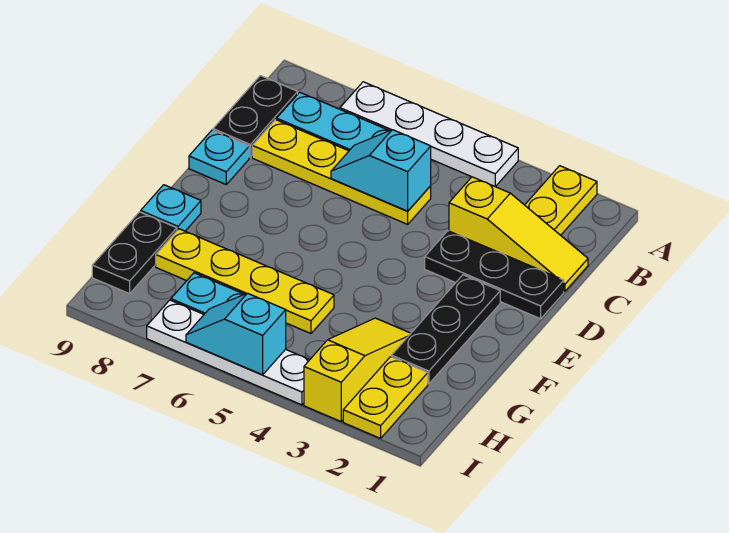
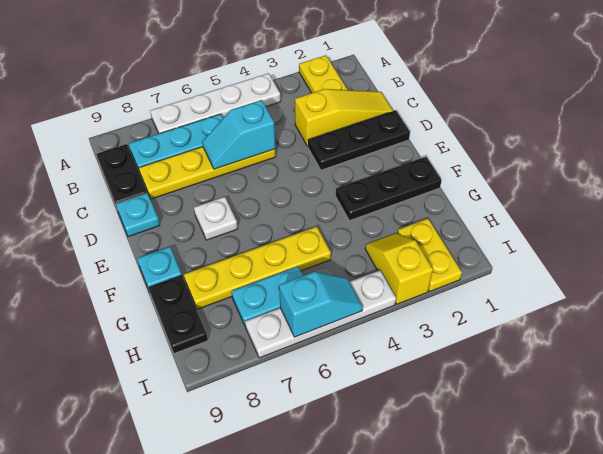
black plate E2:G2 level 1 -> black plate F1:F3 level 1
none -> white plate E7 level 1
yellow slope G3:I3 level 1 top I -> yellow slope H3:I3 level 1 top I
cyan slope I5:I6 level 2 top 5 -> cyan slope I5:I6 level 2 top 6

